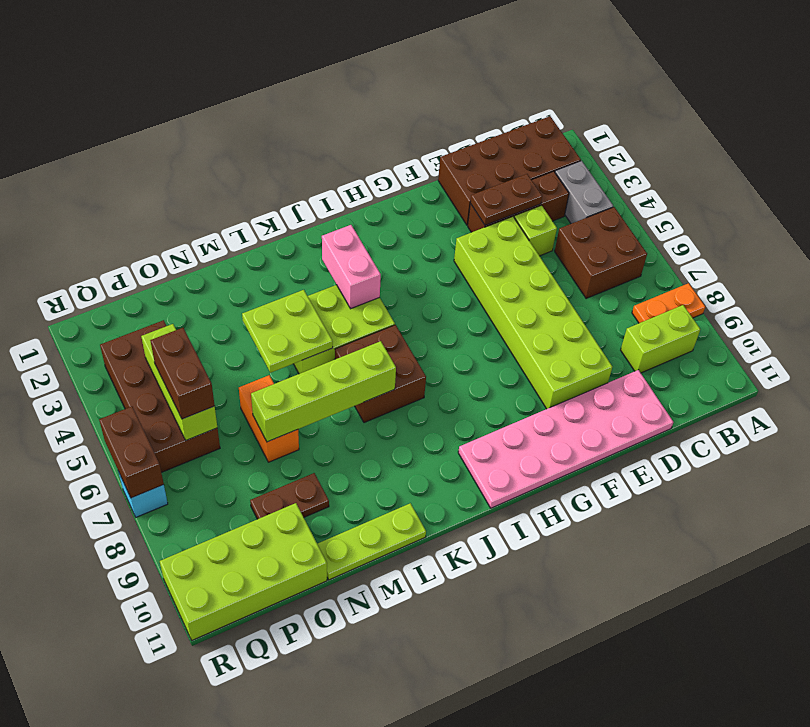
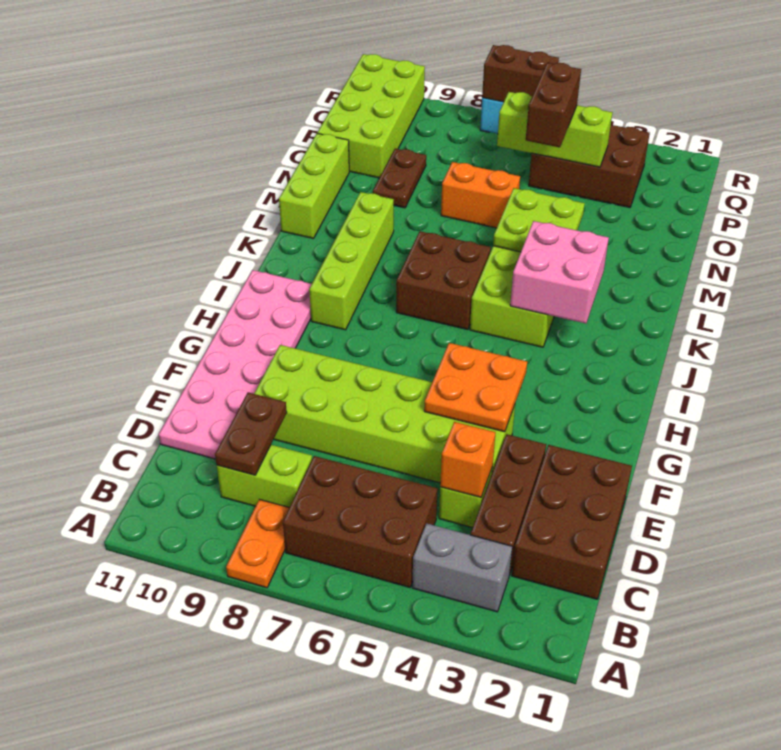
brown brick B1:E2 level 1 -> brown brick C1:E2 level 1
brown brick B5:C6 level 1 -> brown brick B5:C7 level 1
lime brick B9:C9 level 1 -> lime brick C8:C9 level 1
brown plate D3:E3 level 2 -> brown plate C9:D9 level 2
none -> orange brick D4 level 2
none -> orange plate F4:G5 level 2
pink brick J3:J4 level 2 -> pink brick J3:K4 level 2
lime brick K7:N7 level 2 -> lime brick I9:L9 level 1
lime plate L11:N11 level 1 -> lime brick L11:N11 level 1
brown brick P3:Q6 level 1 -> brown brick P3:Q5 level 1
brown brick P5:P6 level 3 -> brown brick O5:P5 level 3

